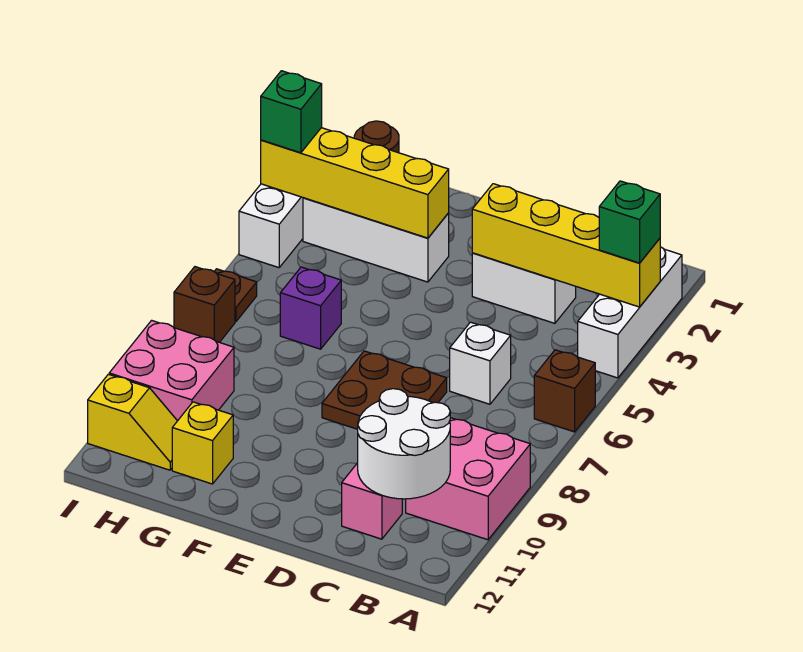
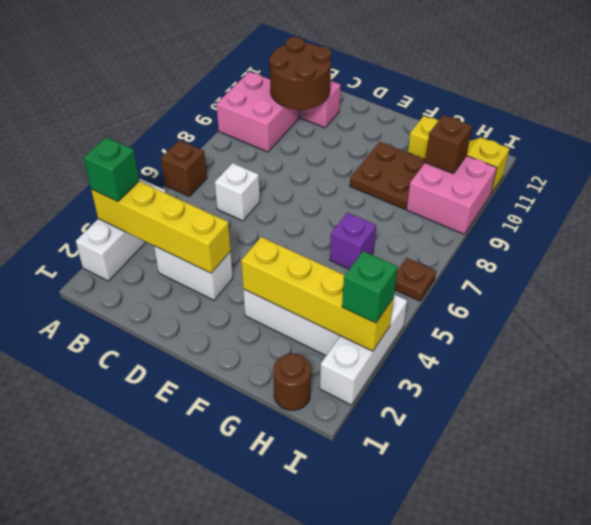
white round brick B10:C11 level 2 -> brown round brick B10:C11 level 2
brown plate D7:E8 level 1 -> brown plate F9:G10 level 1
brown brick I7 level 1 -> brown brick H10 level 2

